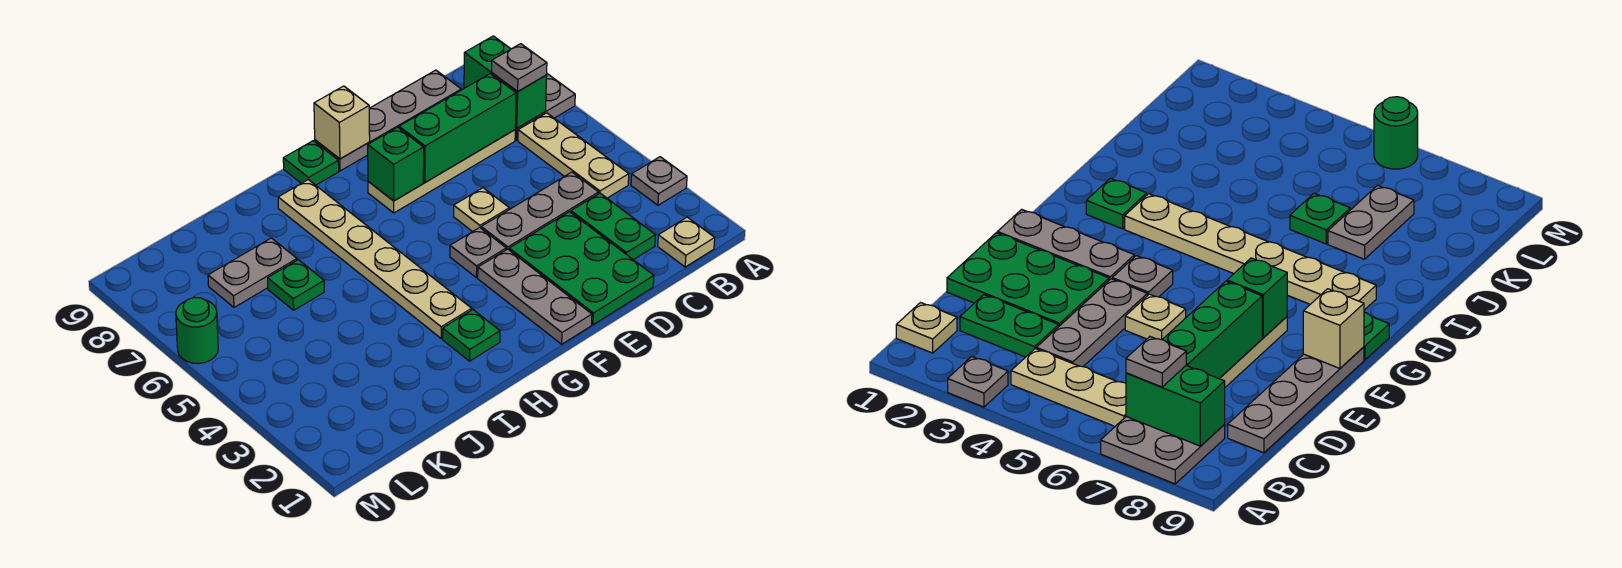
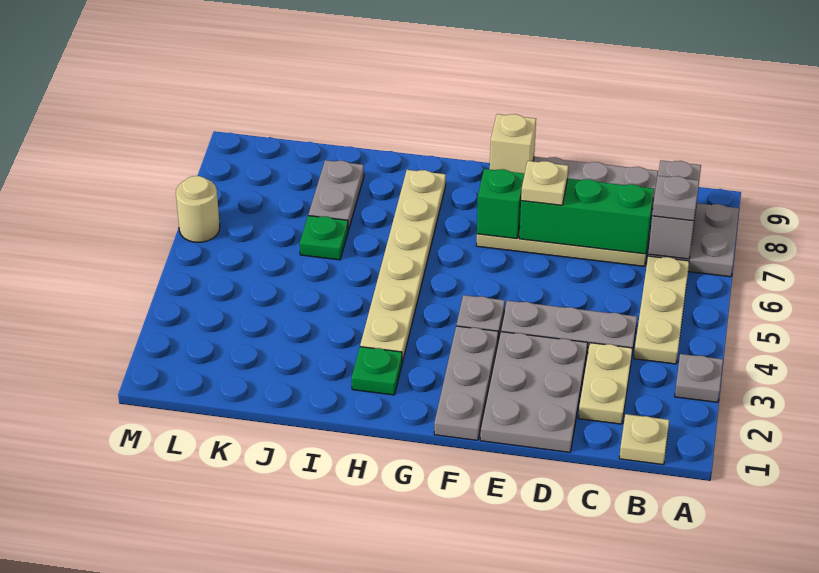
green brick B7:B8 level 2 -> grey brick B7:B8 level 2
green plate C2:C3 level 1 -> tan plate C2:C3 level 1
green plate D1:E3 level 1 -> grey plate D1:E3 level 1
tan plate E5 level 1 -> tan plate E7 level 3
green plate G9 level 1 -> none
grey plate J7:K7 level 1 -> grey plate J7:J8 level 1
green round brick M6 level 1 -> tan round brick M6 level 1

